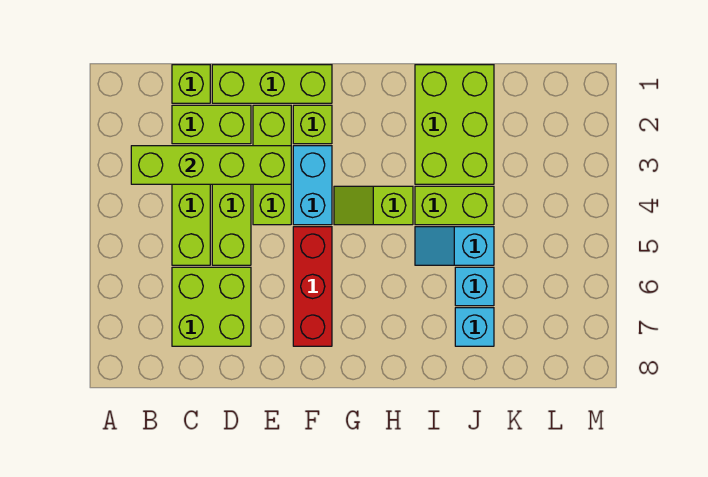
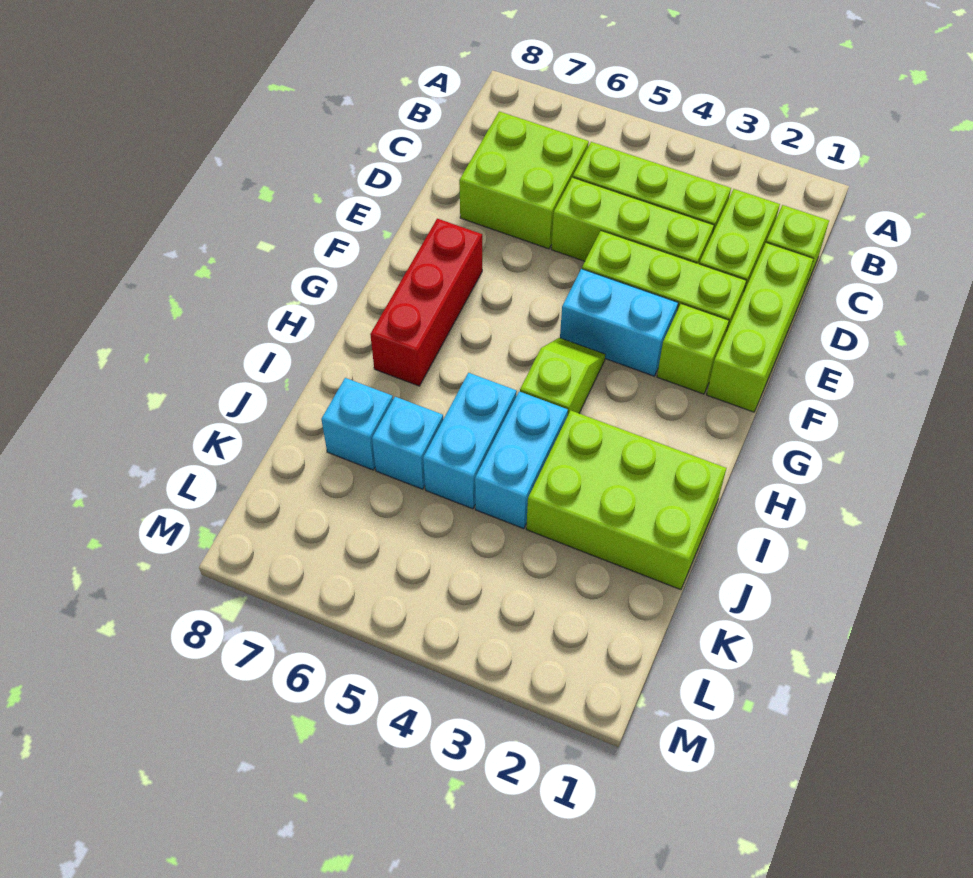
lime brick B3:E3 level 2 -> none
red brick F5:F7 level 1 -> red brick F7:H7 level 1
lime brick I4:J4 level 1 -> cyan brick I4:J4 level 1
cyan slope I5:J5 level 1 top J -> cyan brick I5:J5 level 1

